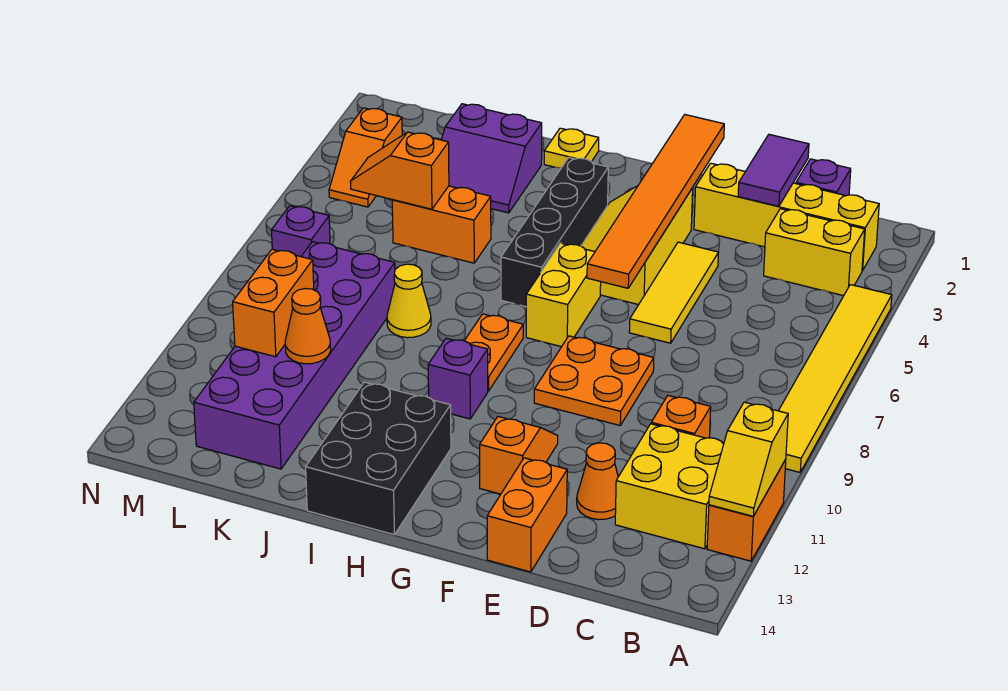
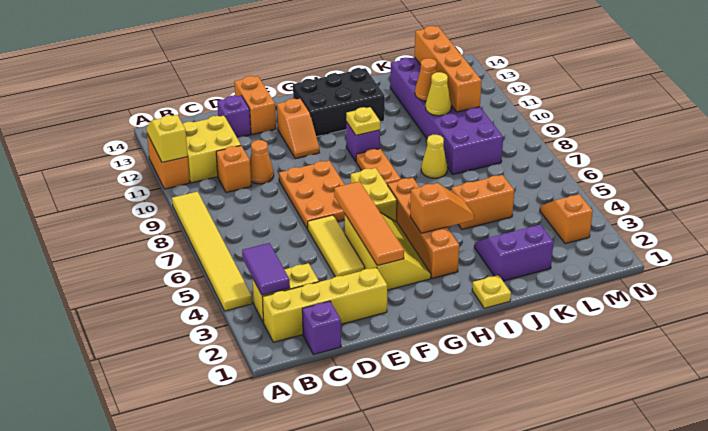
purple tile D1:D2 level 2 -> purple tile B3:B4 level 2
orange cone D12 level 1 -> orange cone D10 level 1
orange plate E8:F9 level 1 -> orange plate E7:F9 level 1
orange tile F1:F6 level 2 -> orange tile F3:F6 level 2
black brick H3:H6 level 1 -> orange brick H3:H6 level 1
none -> yellow plate H10 level 2
black brick H12:I14 level 1 -> black brick G12:I13 level 1
orange slope K5:L5 level 2 top K -> orange slope H4:I4 level 2 top H
none -> yellow cone K10 level 2
orange brick L10:L11 level 2 -> orange brick L10:L13 level 2
purple brick M7 level 1 -> purple brick D13 level 1

